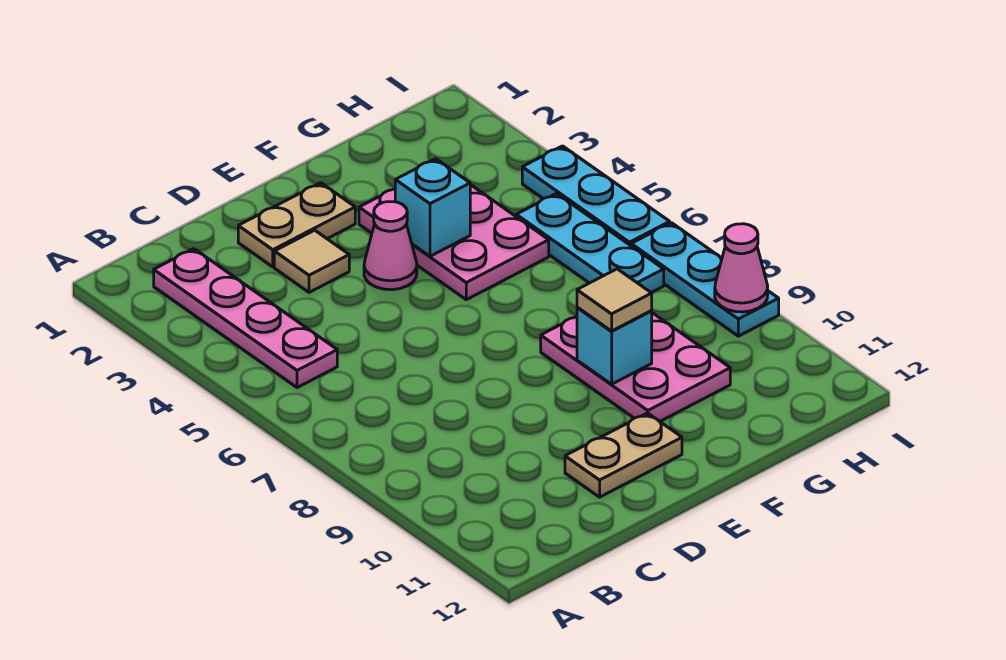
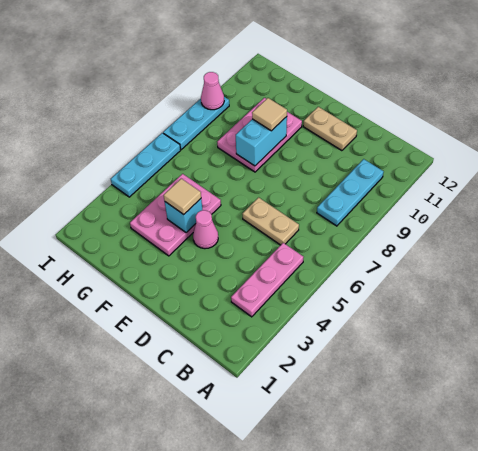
pink plate B2:B5 level 1 -> pink plate B3:B5 level 1
tan plate D2:E2 level 1 -> tan plate C6:D6 level 1
tan tile D3 level 1 -> tan tile F4 level 3
cyan brick F9 level 2 -> cyan brick F8:F9 level 2
cyan plate H5:H7 level 1 -> cyan plate B8:B10 level 1

